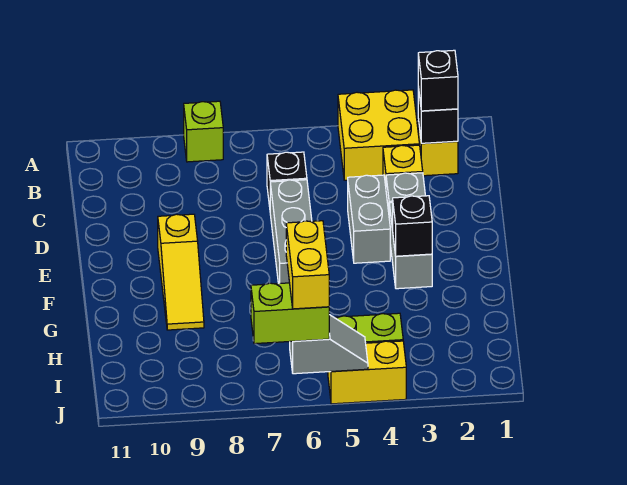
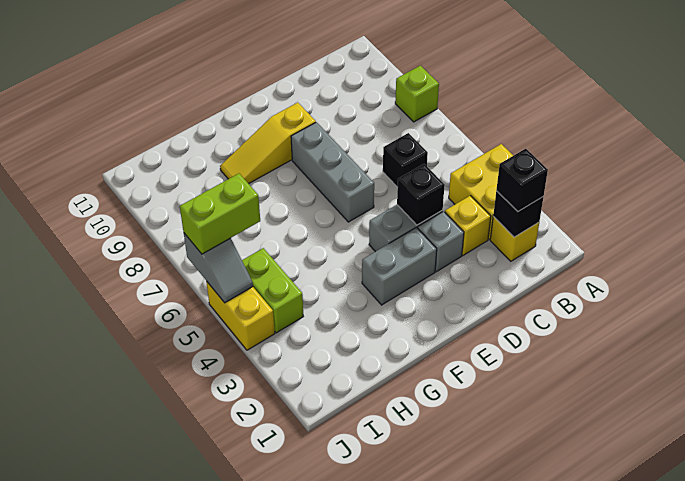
grey brick D6:F6 level 1 -> grey brick E6:E8 level 1
black brick F3 level 2 -> black brick D4 level 2
yellow brick I6:J6 level 4 -> none
lime brick J6:J7 level 3 -> lime brick I6:J6 level 3

